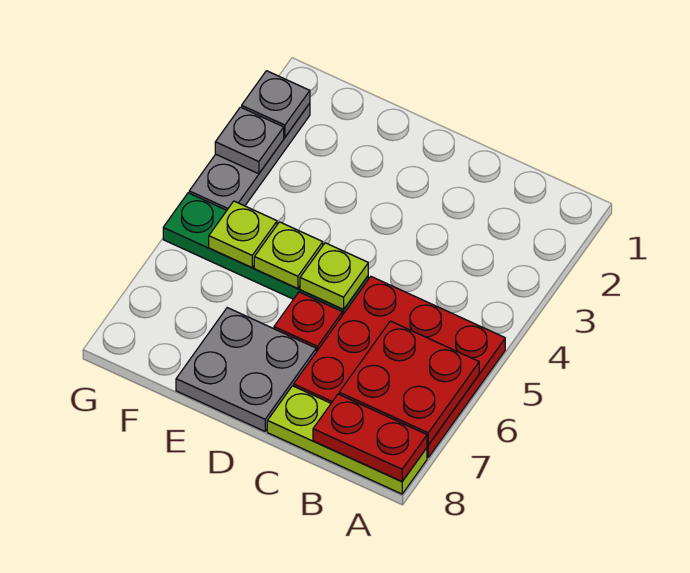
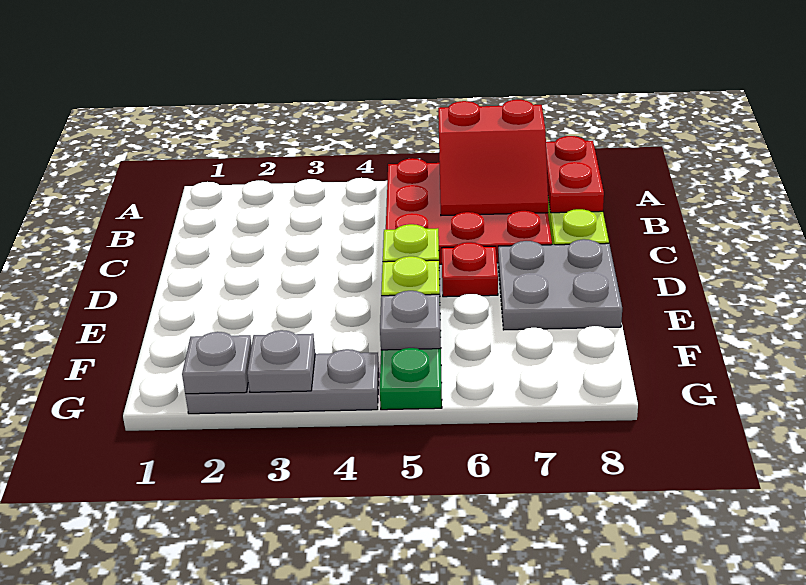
red plate A6:B7 level 2 -> red slope A6:B7 level 2 top A
lime plate F5 level 2 -> grey plate F5 level 2

